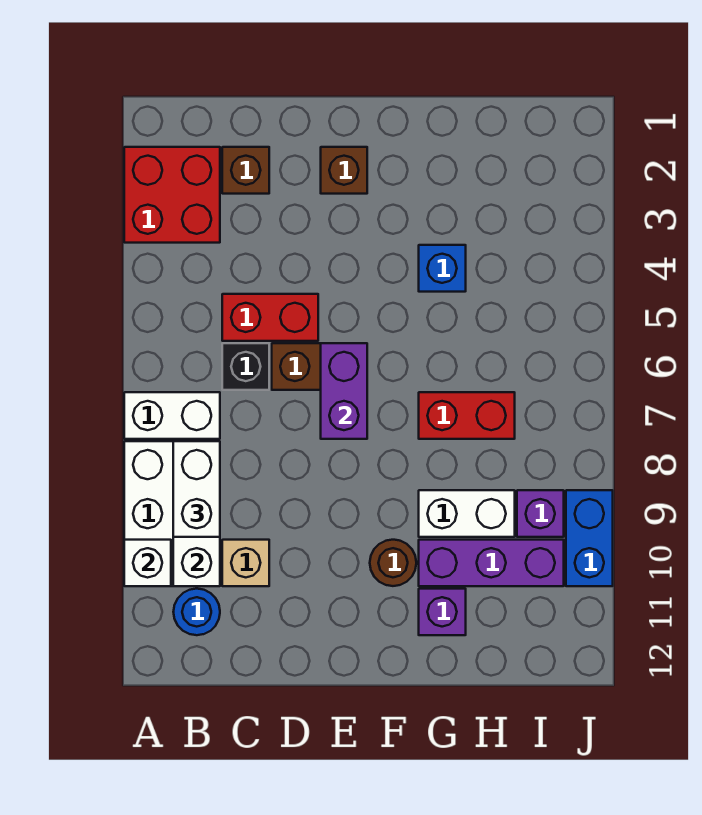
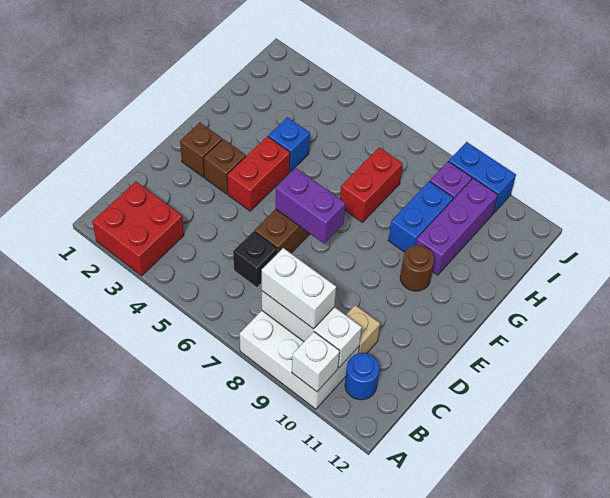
white brick A7:B7 level 1 -> none
brown brick C2 level 1 -> brown brick E3 level 1
red brick C5:D5 level 1 -> red brick E4:F4 level 1
white brick G9:H9 level 1 -> blue brick G9:H9 level 1
purple brick G11 level 1 -> none

